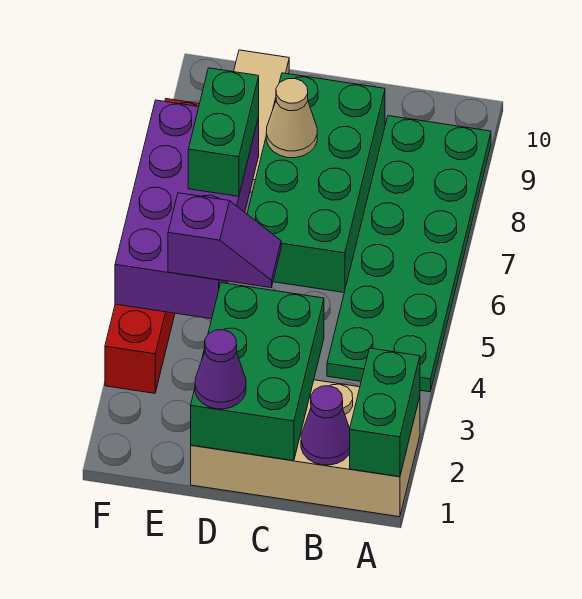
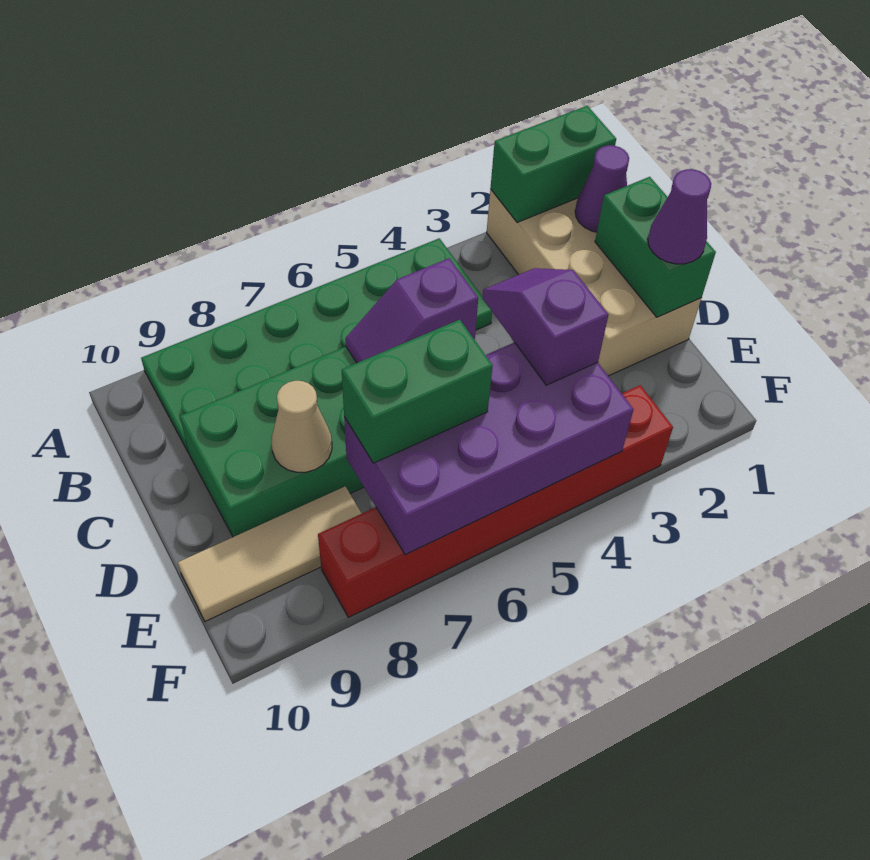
green brick C1:D3 level 2 -> green brick C1:D1 level 2
none -> purple slope C5:C6 level 2 top 5

